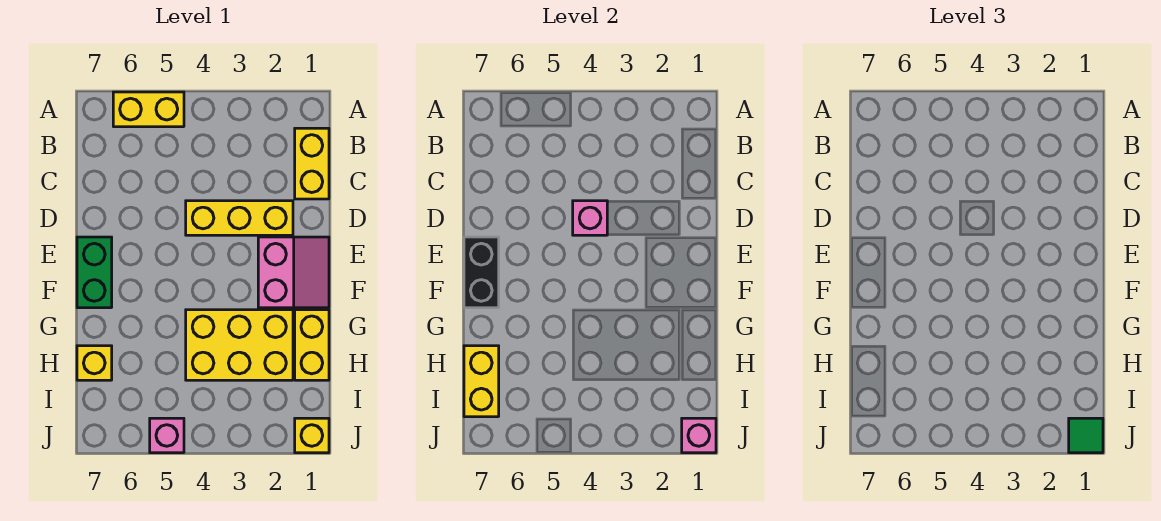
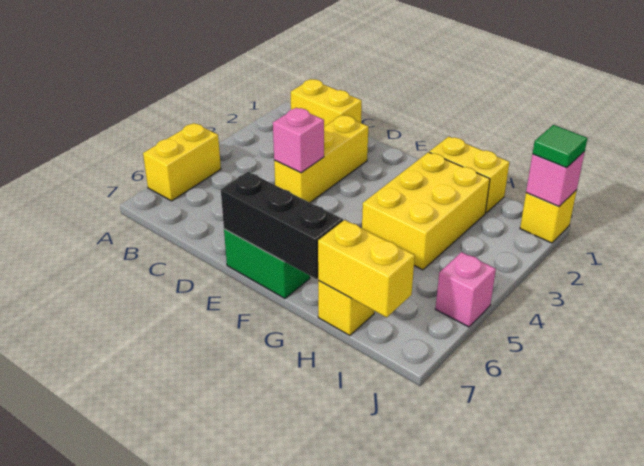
pink slope E1:F2 level 1 top 2 -> none
black brick E7:F7 level 2 -> black brick E7:G7 level 2

